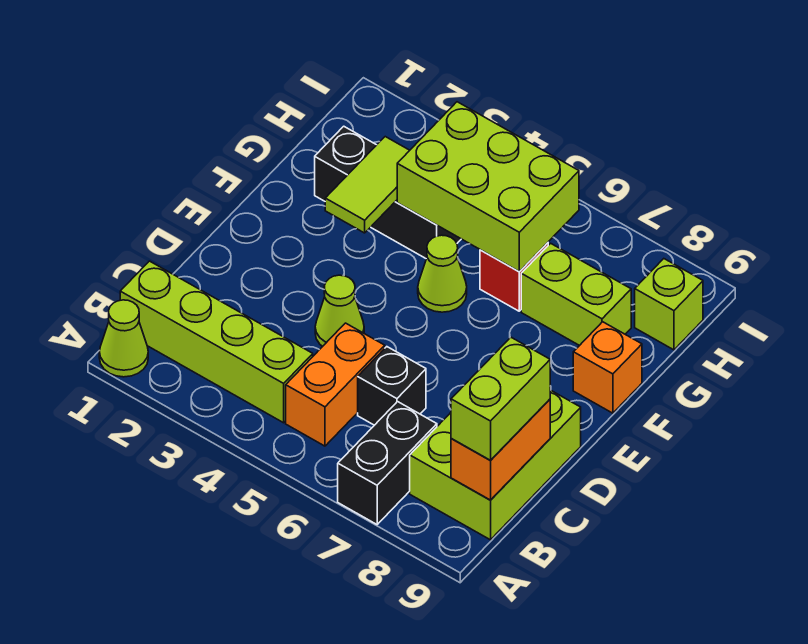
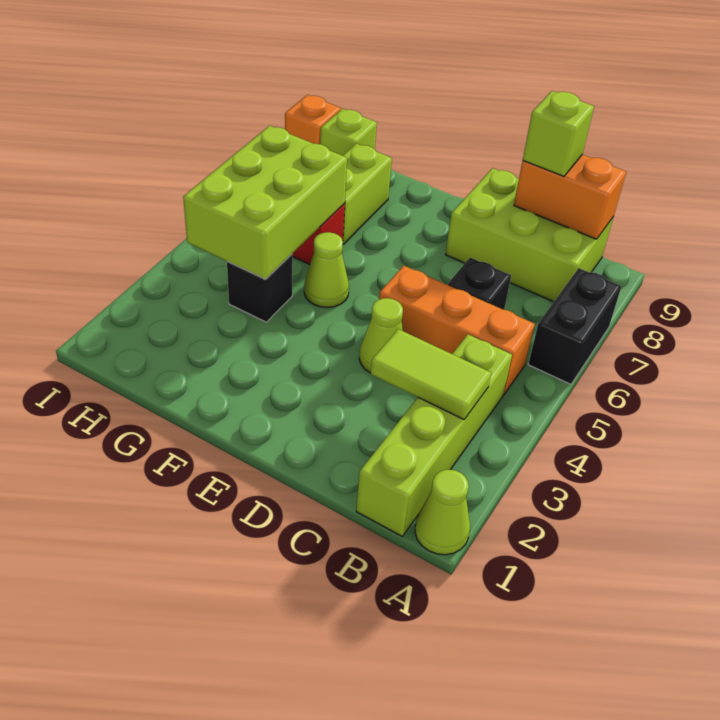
black brick A7:B7 level 1 -> black brick A6:A7 level 1
orange brick B5:C5 level 1 -> orange brick B5:D5 level 1
lime brick B9:C9 level 3 -> lime brick C9 level 3
lime tile F3:G3 level 2 -> lime tile B3:C3 level 2
orange brick F9 level 1 -> orange brick I9 level 1
black brick G2:G4 level 1 -> black brick G4 level 1

